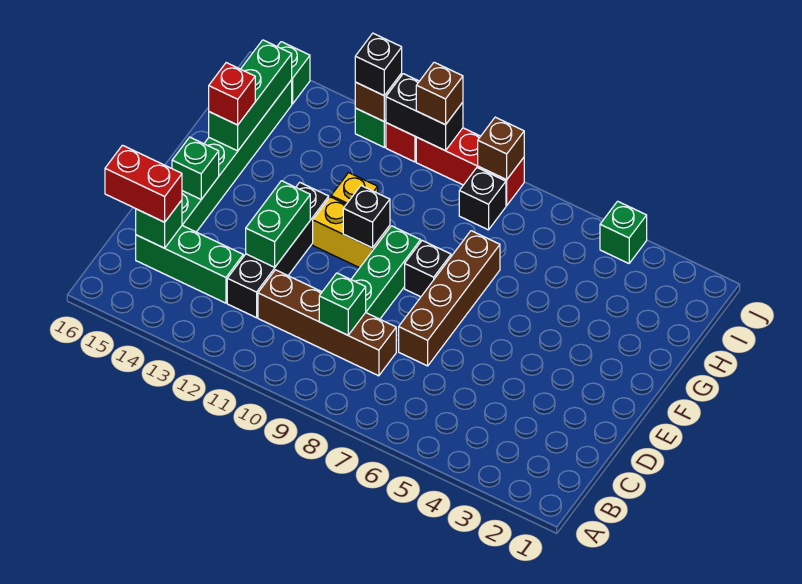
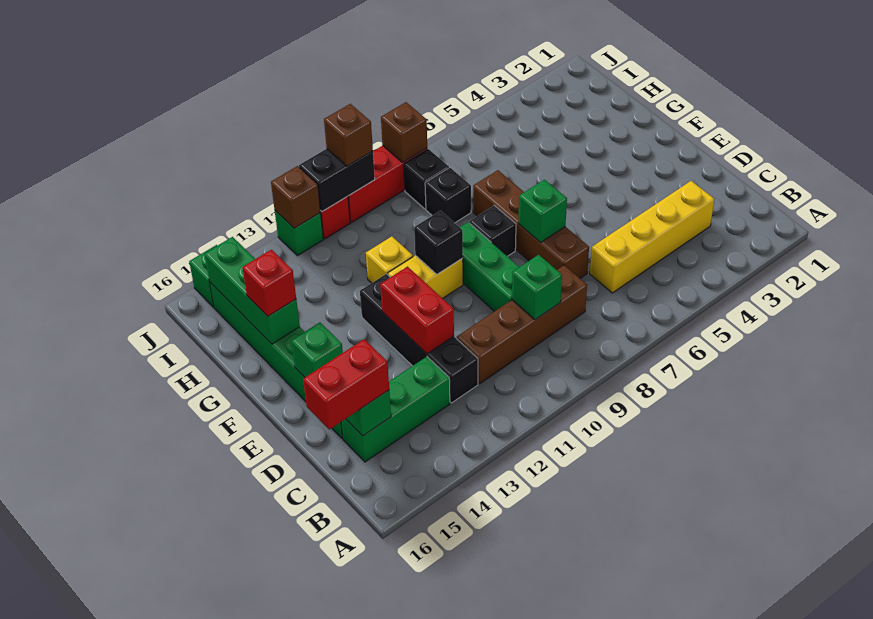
none -> yellow brick C3:C6 level 1
green brick D12:E12 level 2 -> red brick D12:E12 level 2
green brick J4 level 1 -> green brick E7 level 2
black brick J12 level 3 -> black brick H8 level 1

